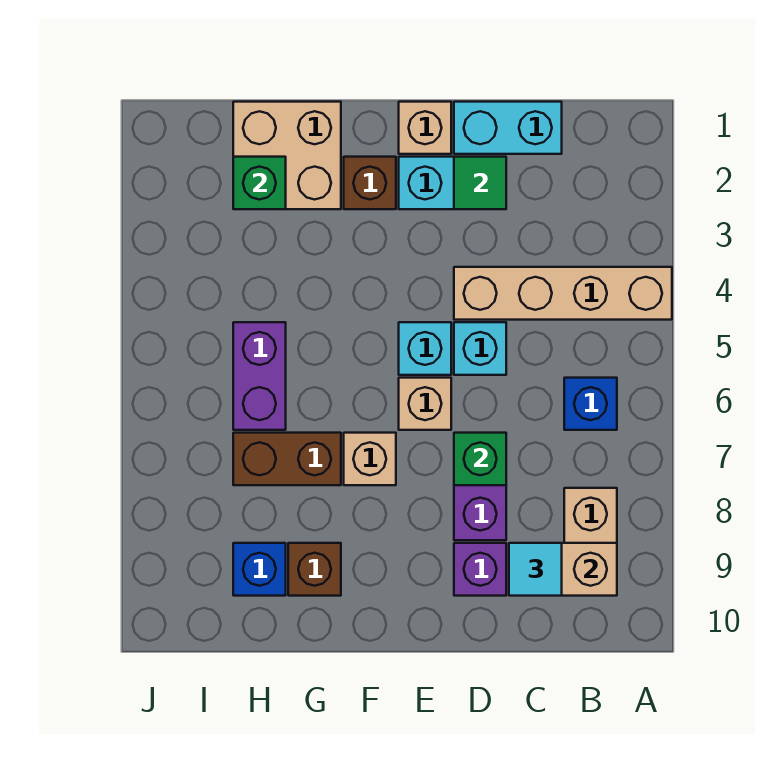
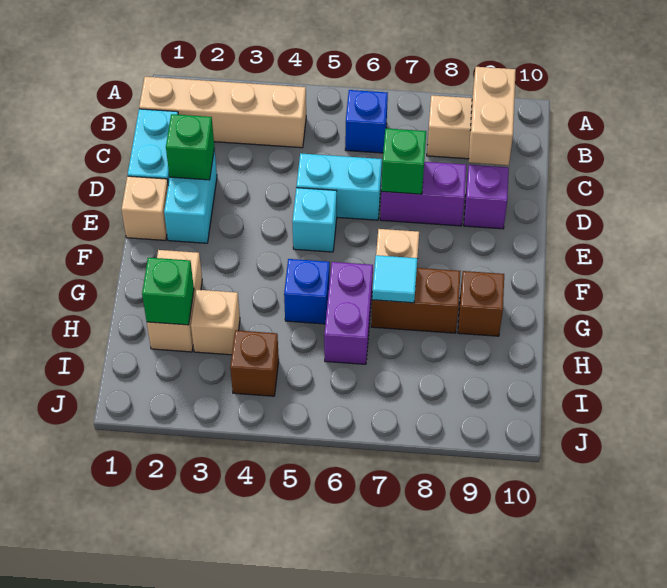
tan brick A4:D4 level 1 -> tan brick B1:B4 level 1
cyan tile C9 level 3 -> cyan tile G7 level 2
green tile D2 level 2 -> green brick D2 level 2
cyan brick D5 level 1 -> cyan brick D5:D6 level 1
tan brick E6 level 1 -> tan brick H3 level 1
brown brick F2 level 1 -> brown brick I4 level 1
tan brick G1:H2 level 1 -> tan brick G2:H2 level 1
brown brick G7:H7 level 1 -> brown brick G7:G8 level 1
purple brick H5:H6 level 1 -> purple brick G6:H6 level 1
blue brick H9 level 1 -> blue brick G5 level 1

